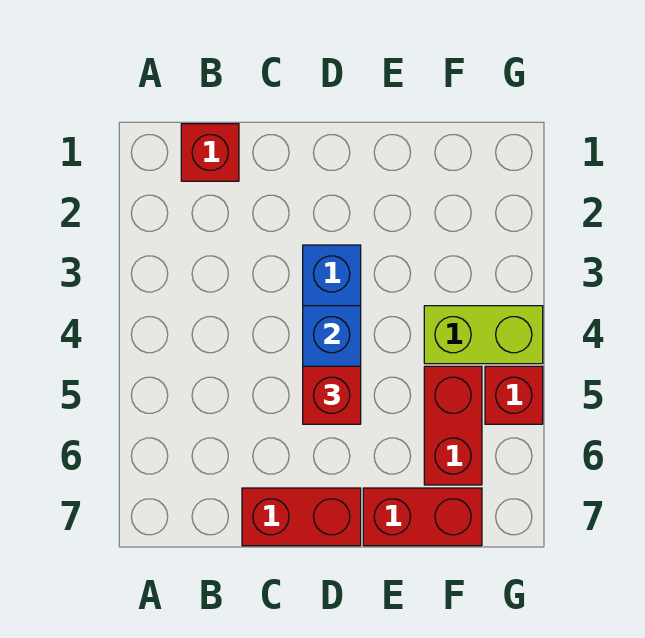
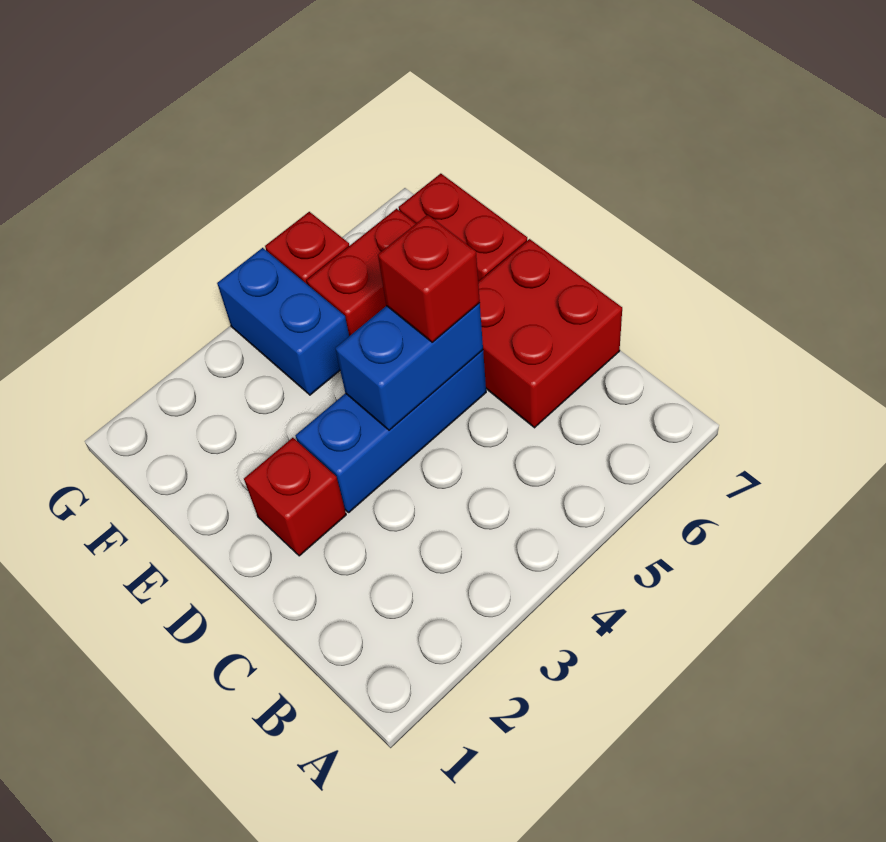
red brick B1 level 1 -> red brick D2 level 1
red brick C7:D7 level 1 -> red brick C6:D7 level 1
lime brick F4:G4 level 1 -> blue brick F4:G4 level 1

